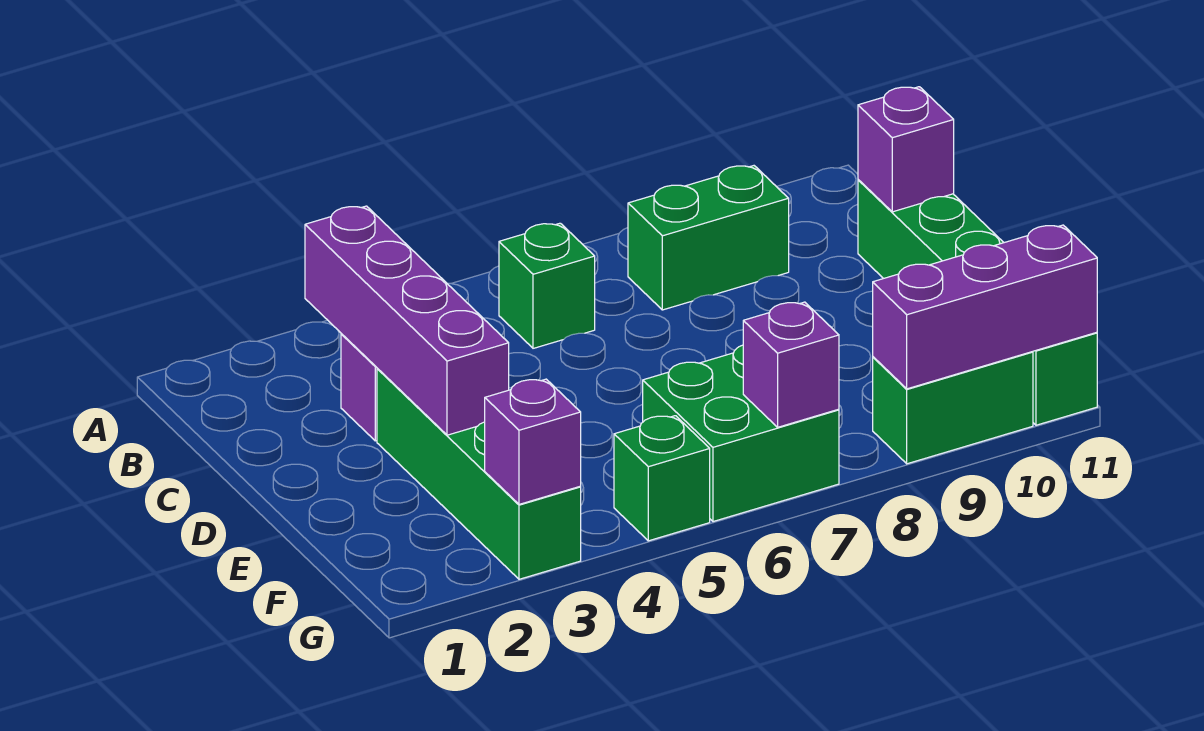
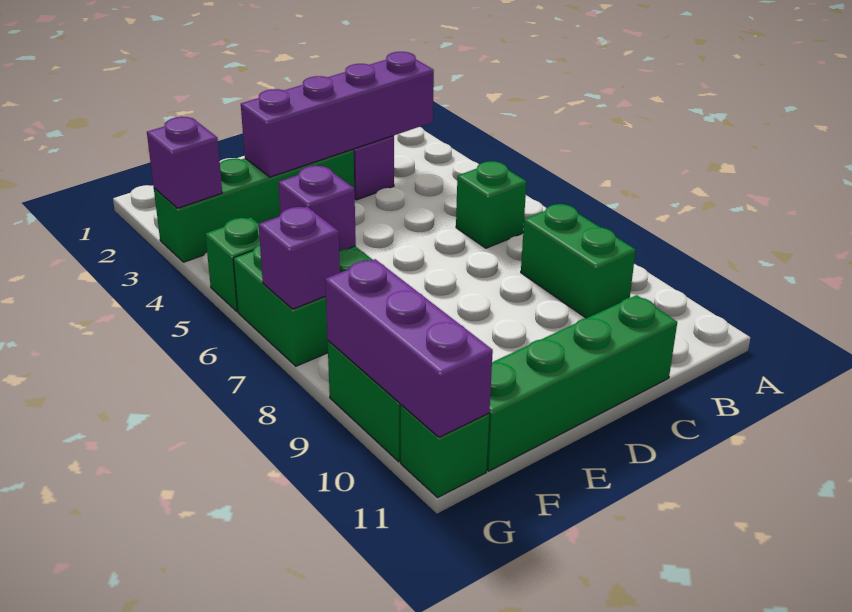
purple brick C11 level 2 -> purple brick F6 level 2

